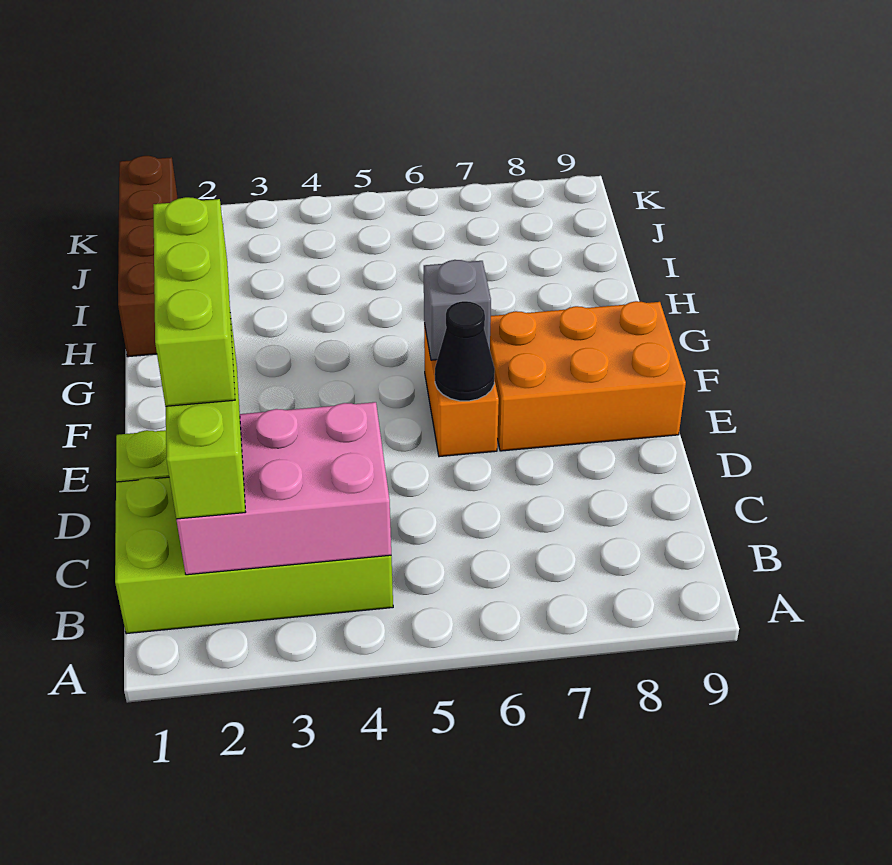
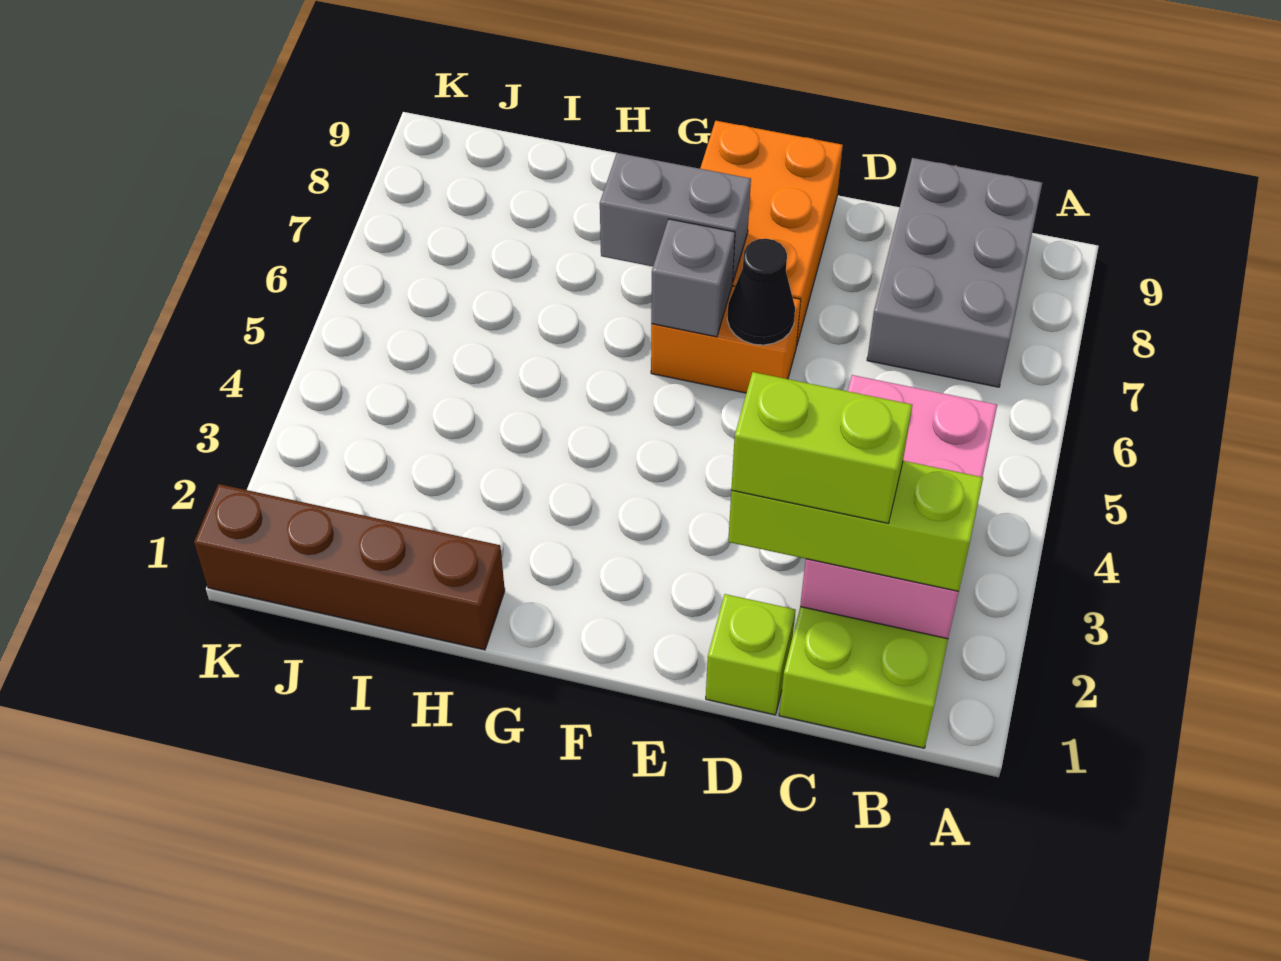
none -> grey brick B7:C9 level 1
lime brick C2:E2 level 4 -> lime brick C2:D2 level 4
none -> grey brick F7:G7 level 2

